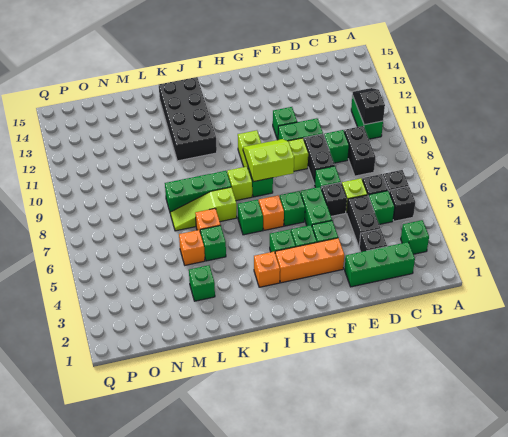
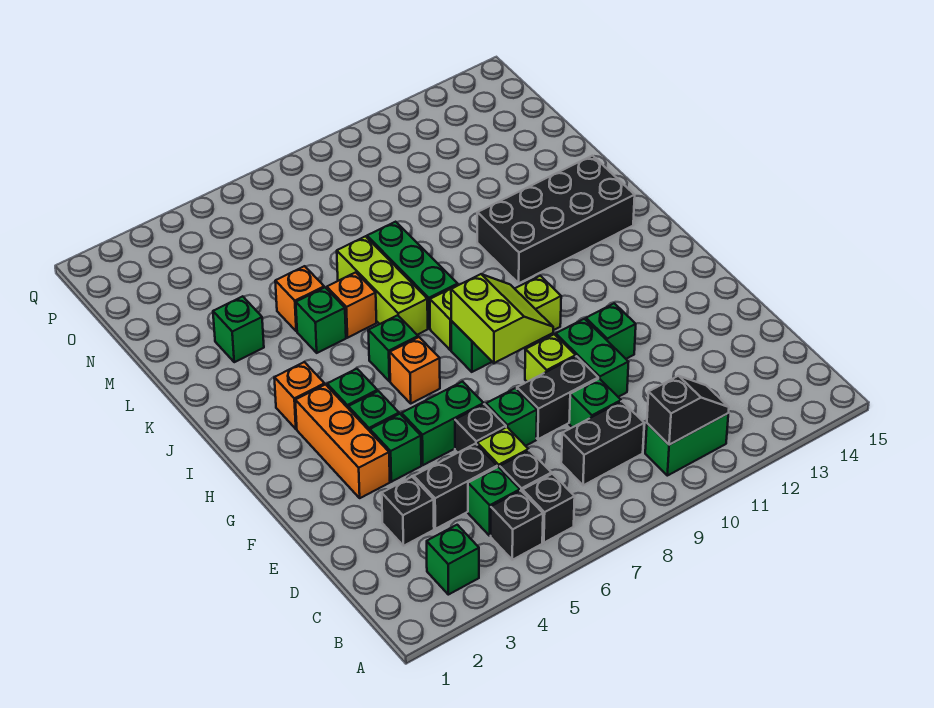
green brick C2:E2 level 1 -> none
green brick G6 level 1 -> none
lime slope J7:L7 level 1 top J -> lime brick J7:L7 level 1

